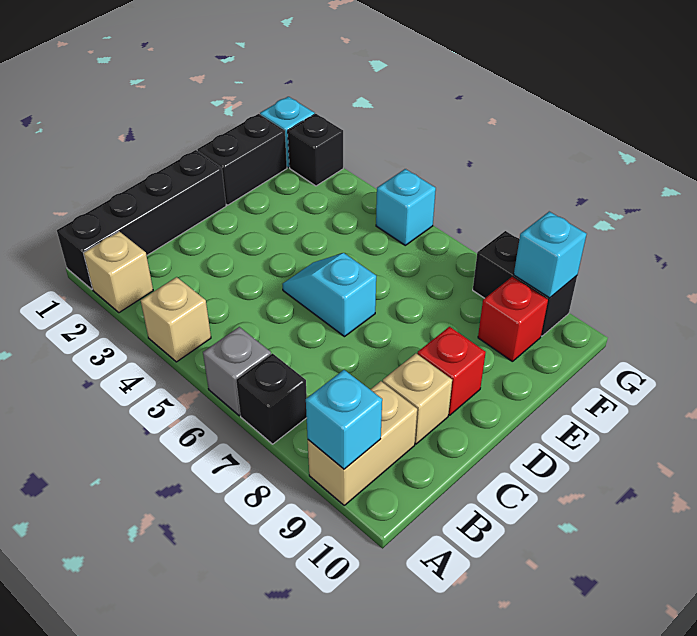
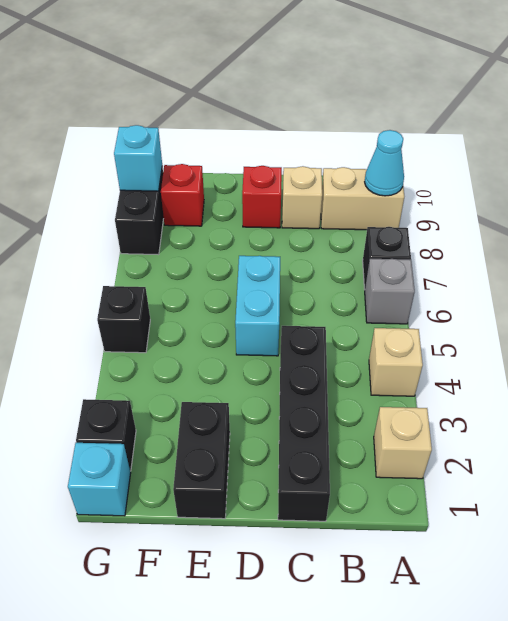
black brick A1:D1 level 1 -> black brick C1:C4 level 1
cyan brick A9 level 2 -> cyan cone A9 level 2
cyan slope D5:D6 level 1 top 6 -> cyan brick D5:D6 level 1
black brick E1:F1 level 1 -> black brick E1:E2 level 1
cyan brick G5 level 1 -> black brick G5 level 1

